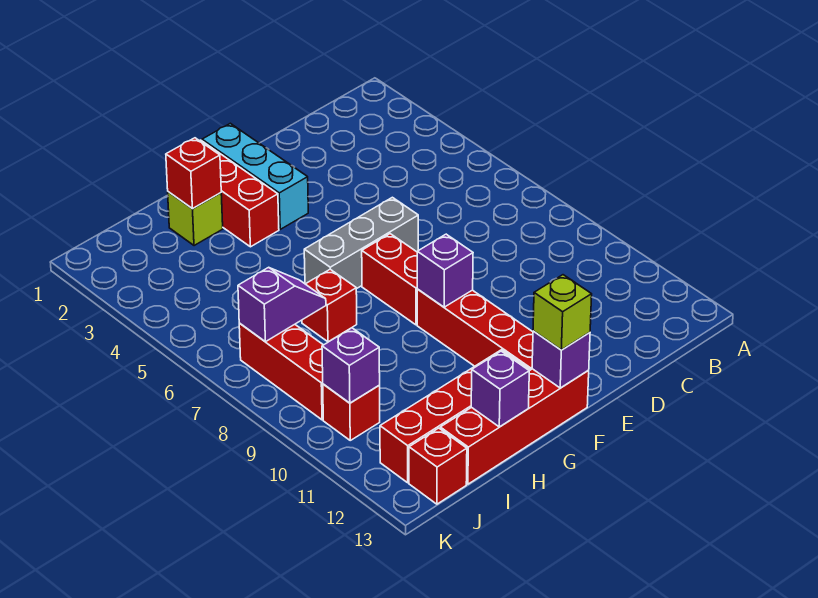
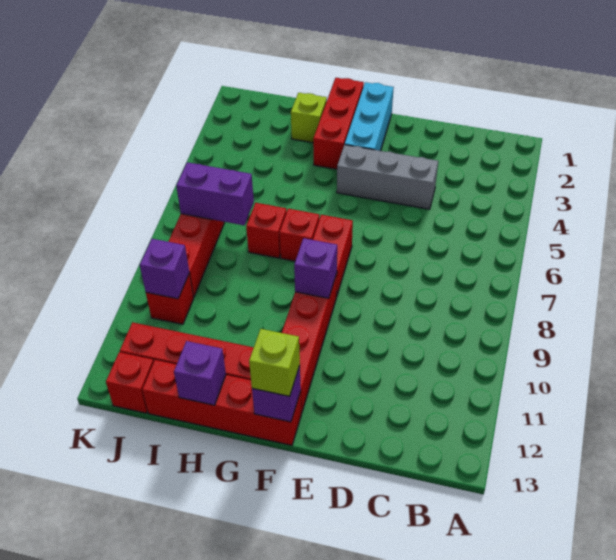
grey brick E6:G6 level 1 -> grey brick D4:F4 level 1
red brick H2 level 2 -> red brick G7 level 1
purple slope I7:J7 level 2 top J -> purple brick I7:J7 level 2

